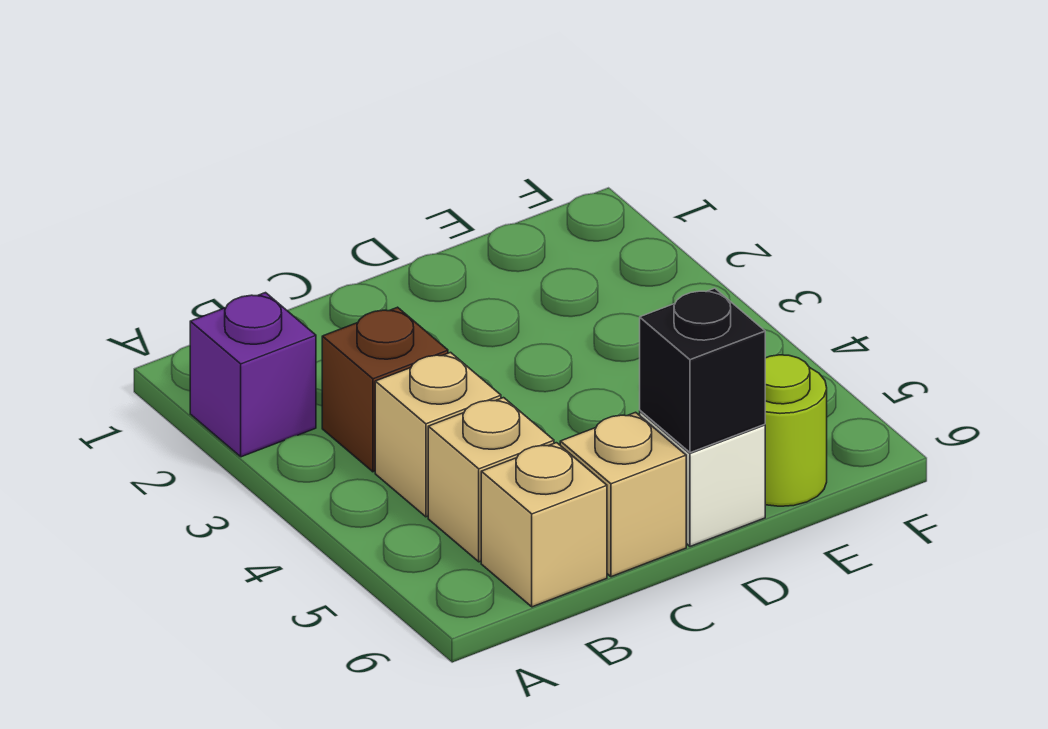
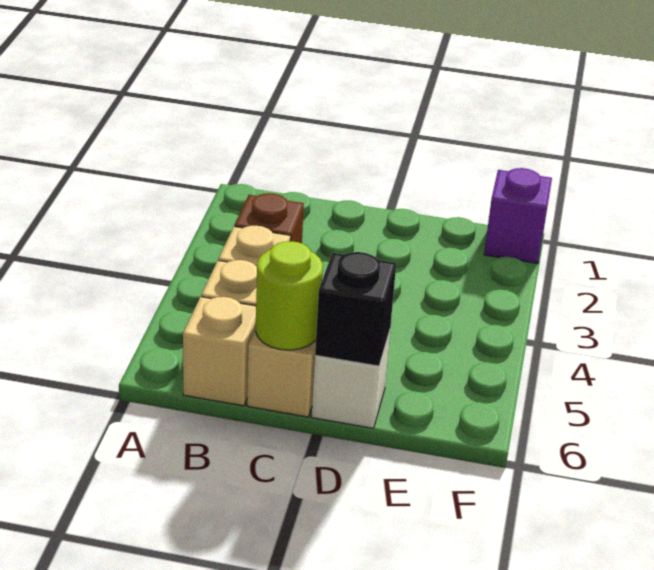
purple brick A2 level 1 -> purple brick F1 level 1
lime round brick E6 level 1 -> lime round brick C6 level 2

